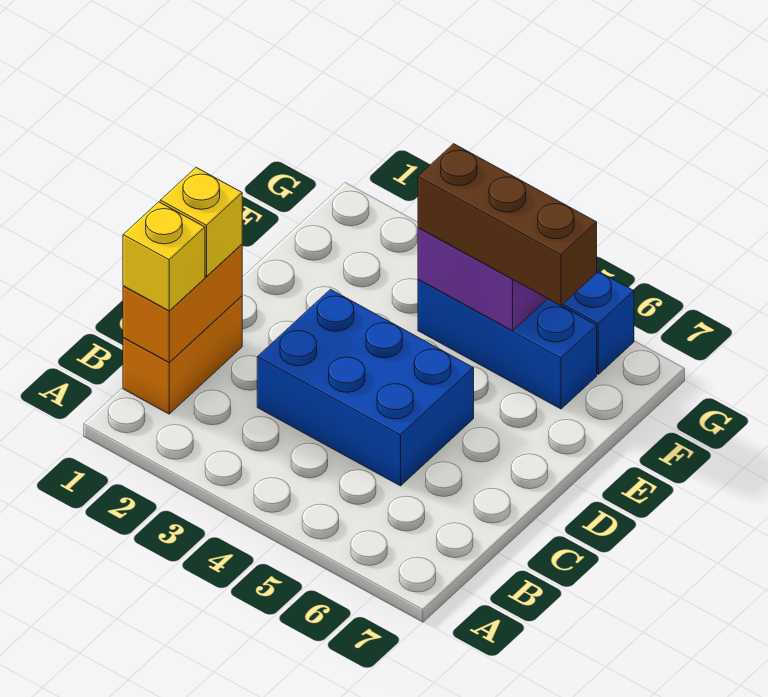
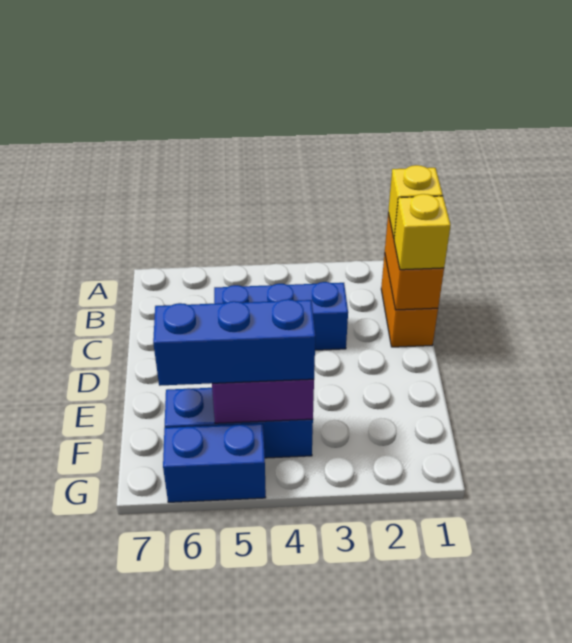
blue brick C3:D5 level 1 -> blue brick C3:C5 level 1
brown brick F4:F6 level 3 -> blue brick F4:F6 level 3

